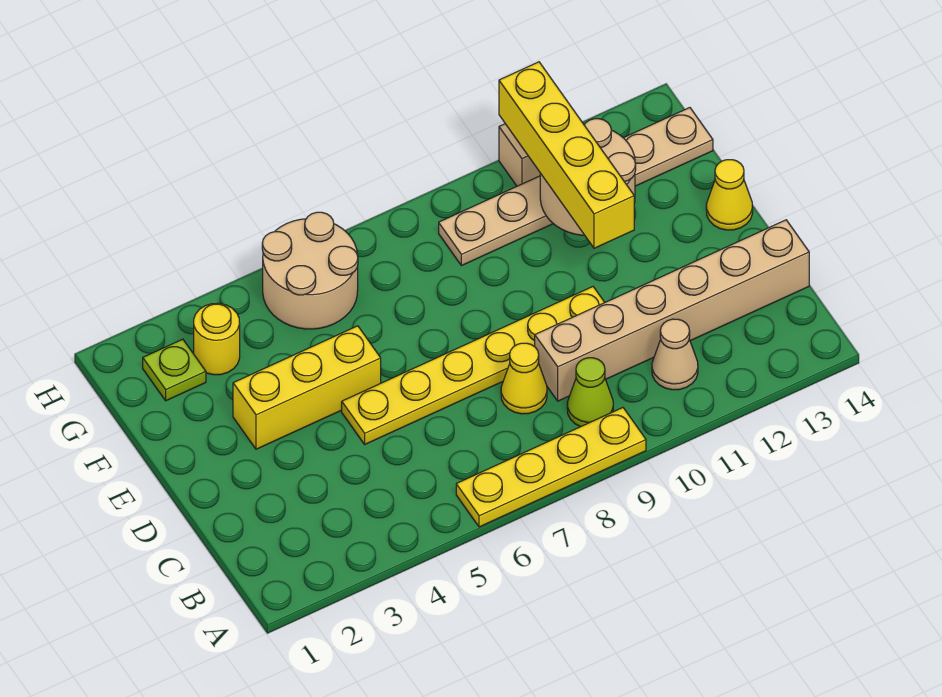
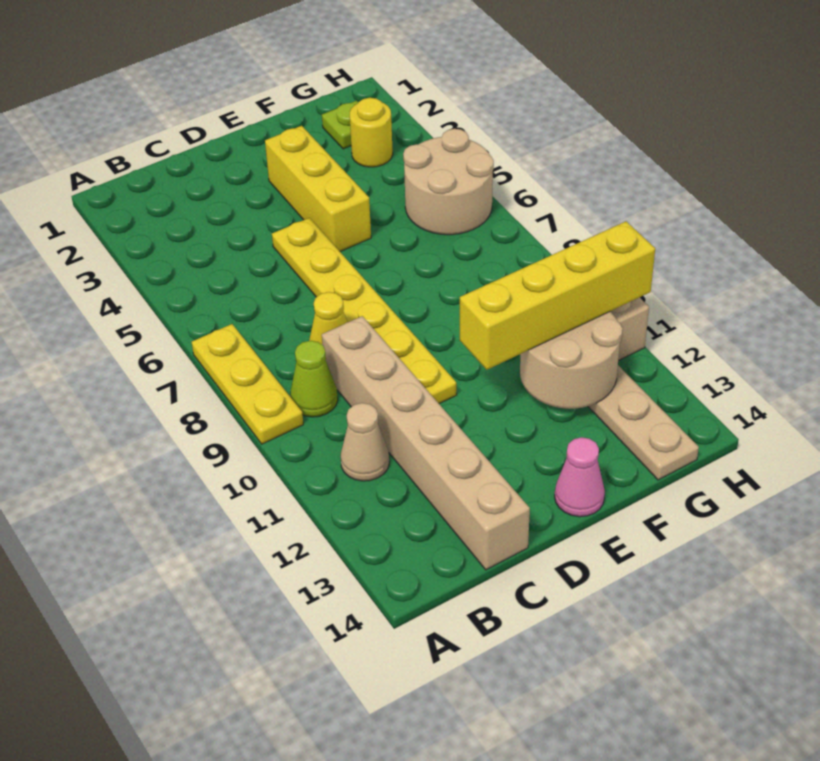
yellow plate A6:A9 level 1 -> yellow plate A7:A9 level 1
yellow cone E14 level 1 -> pink cone E14 level 1

